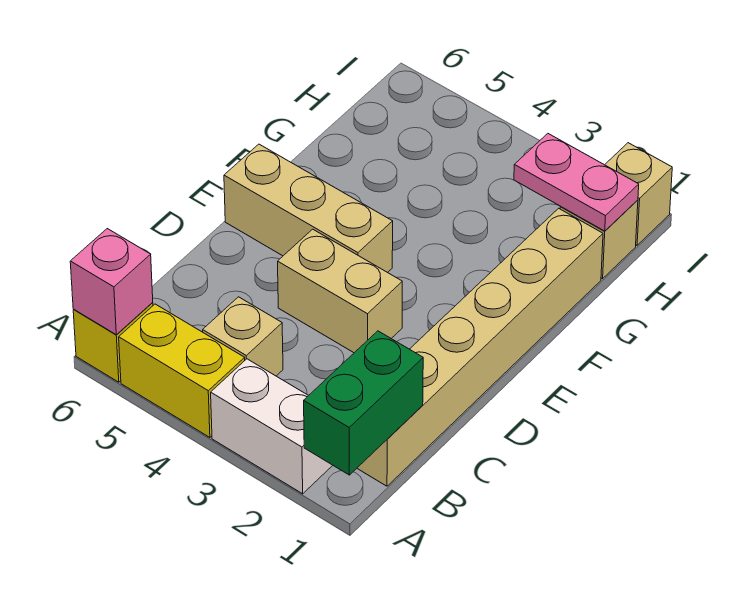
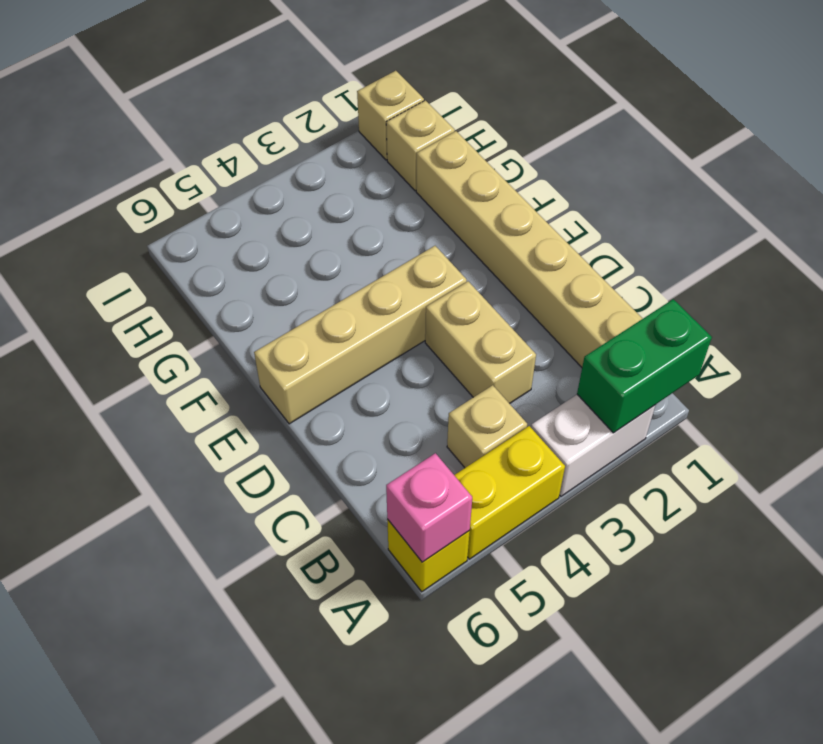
green brick A1:B1 level 2 -> green brick A1:A2 level 2
tan brick D3:D4 level 1 -> tan brick C3:D3 level 1
tan brick E4:E6 level 1 -> tan brick E3:E6 level 1
pink plate H1:H2 level 2 -> none

